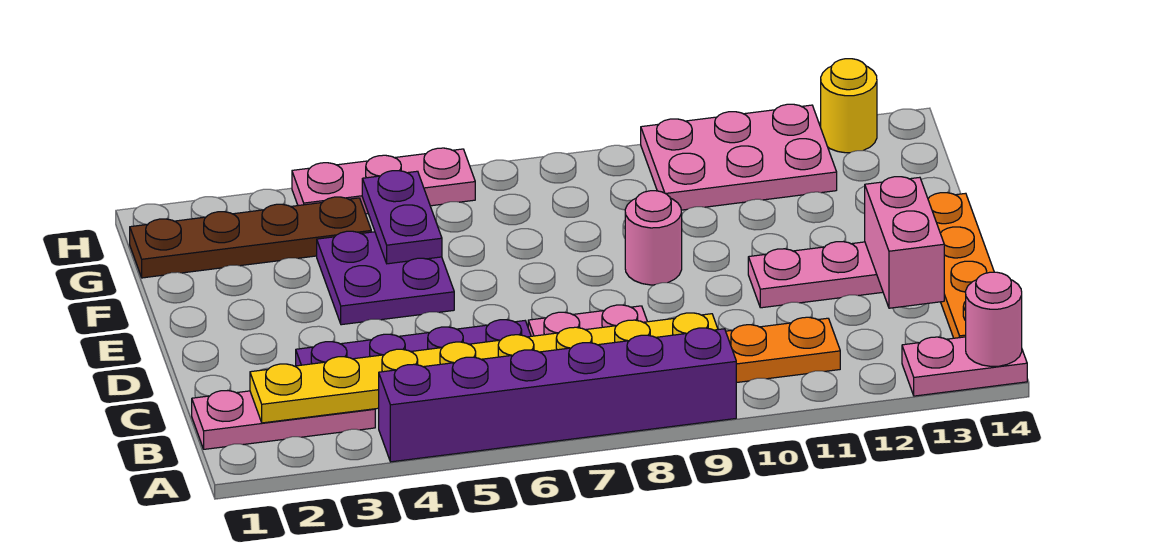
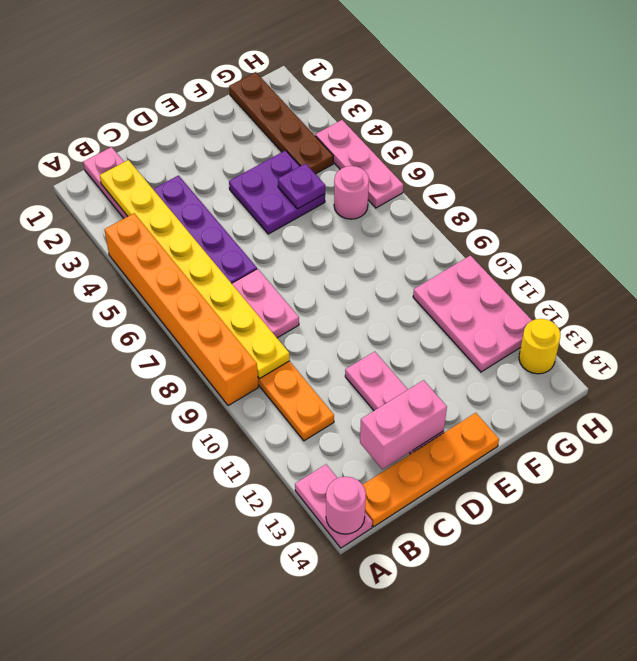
purple brick A4:A9 level 1 -> orange brick A4:A9 level 1
pink round brick E9 level 1 -> pink round brick G6 level 1
purple plate F5:G5 level 2 -> purple plate F5 level 2

